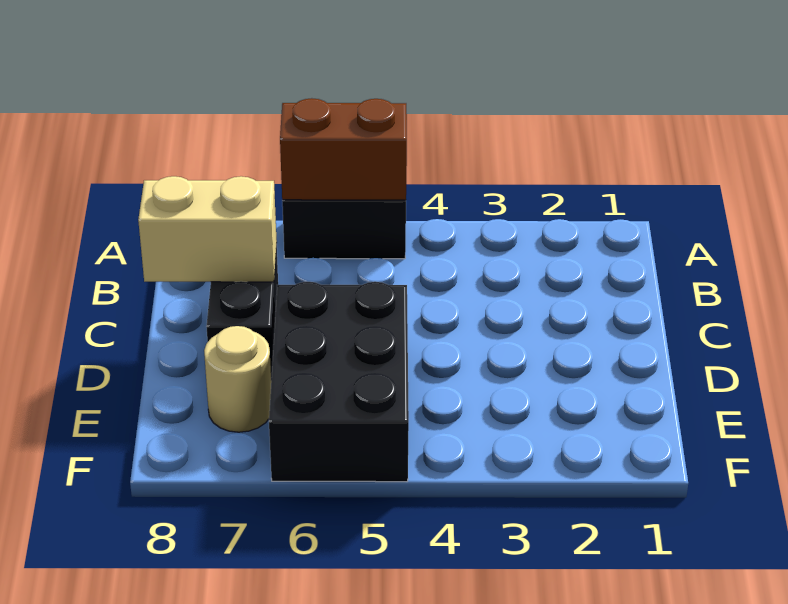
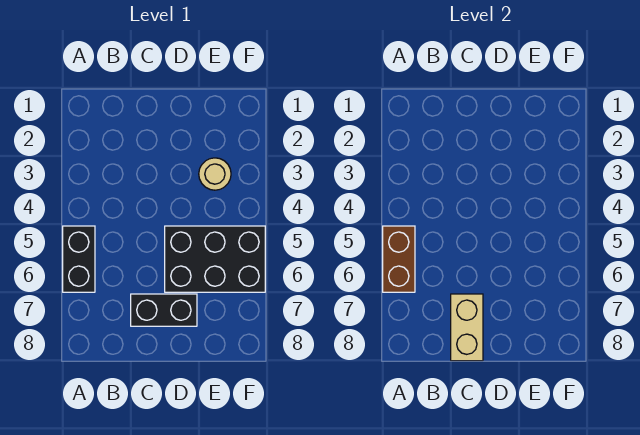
tan round brick E7 level 1 -> tan round brick E3 level 1

